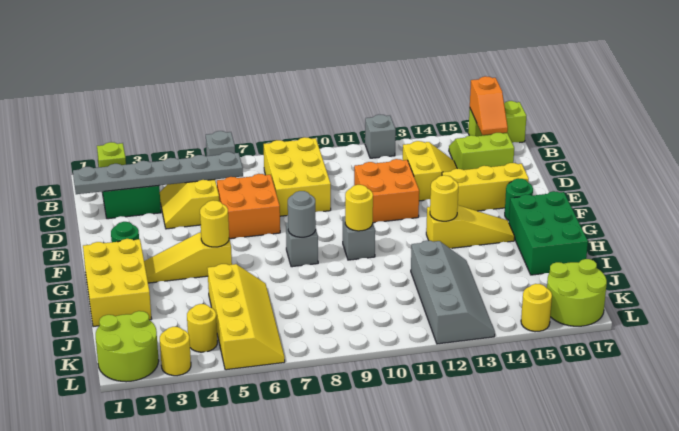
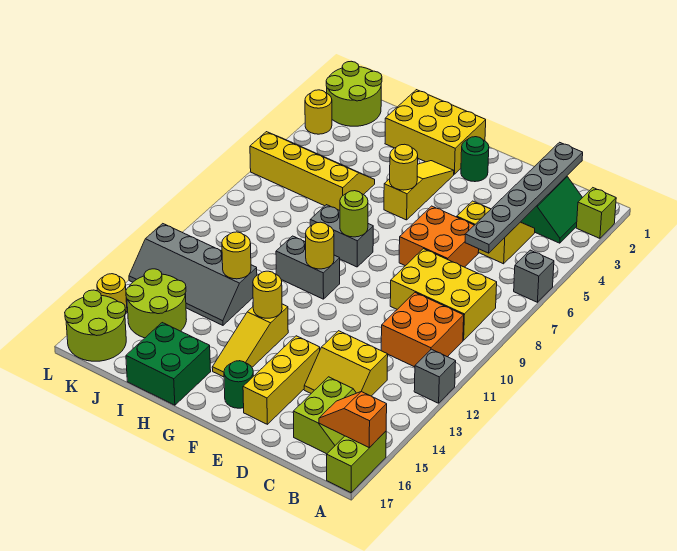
orange brick D11:E12 level 1 -> orange brick B10:C11 level 1
grey brick G8 level 1 -> grey brick G8:H8 level 1
grey round brick G8 level 2 -> lime round brick G8 level 2
grey brick G10 level 1 -> grey brick G10:H10 level 1
green brick G16:I17 level 1 -> green brick H16:I17 level 1
yellow slope I5:L6 level 1 top 5 -> yellow slope I5:L6 level 1 top 6
none -> lime round brick J14:K15 level 1
yellow round brick K4 level 1 -> yellow round brick I12 level 2

